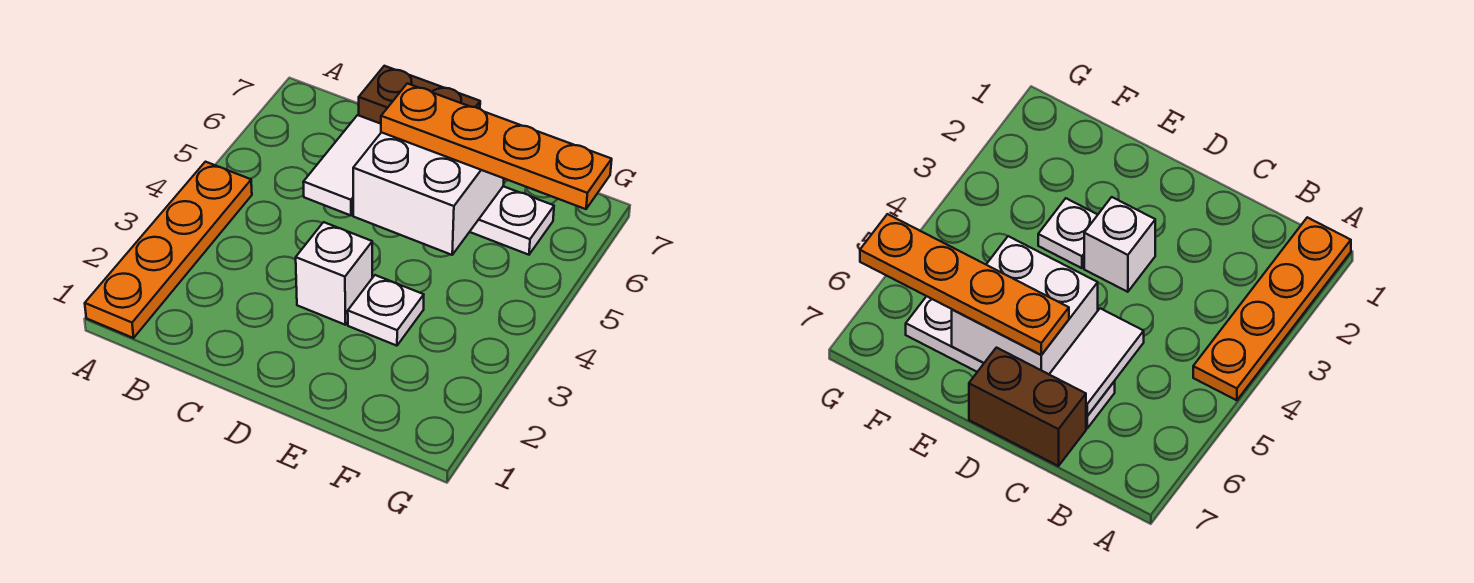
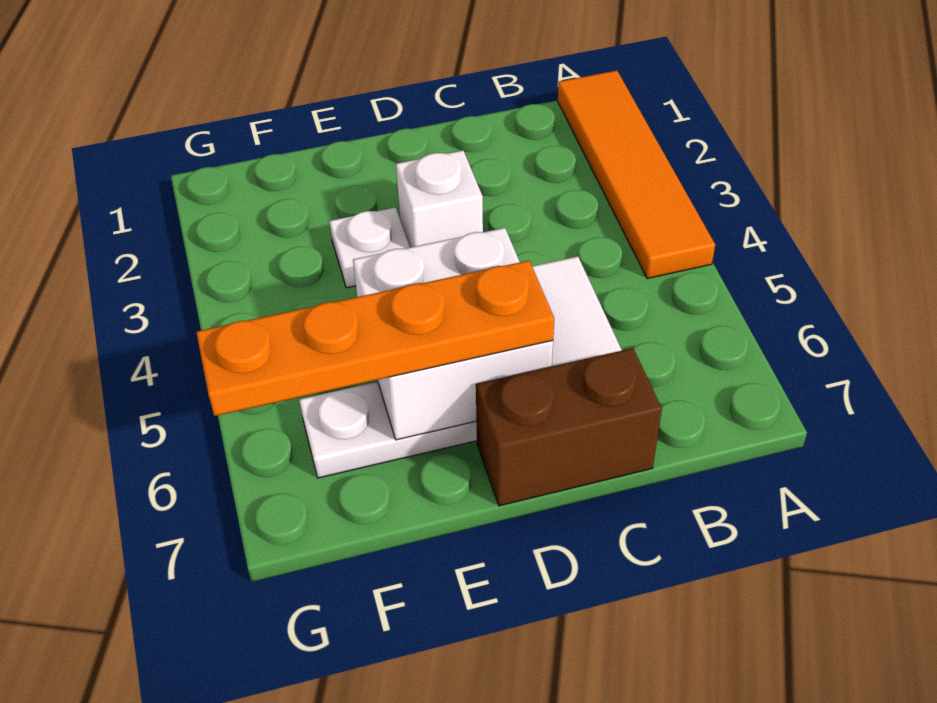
orange plate A1:A4 level 1 -> orange tile A1:A4 level 1

